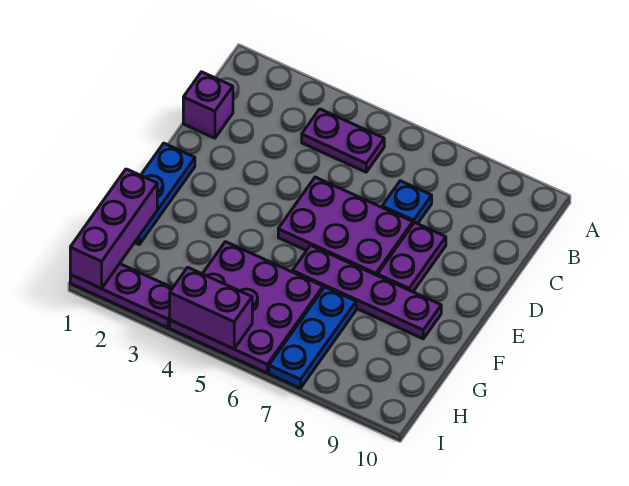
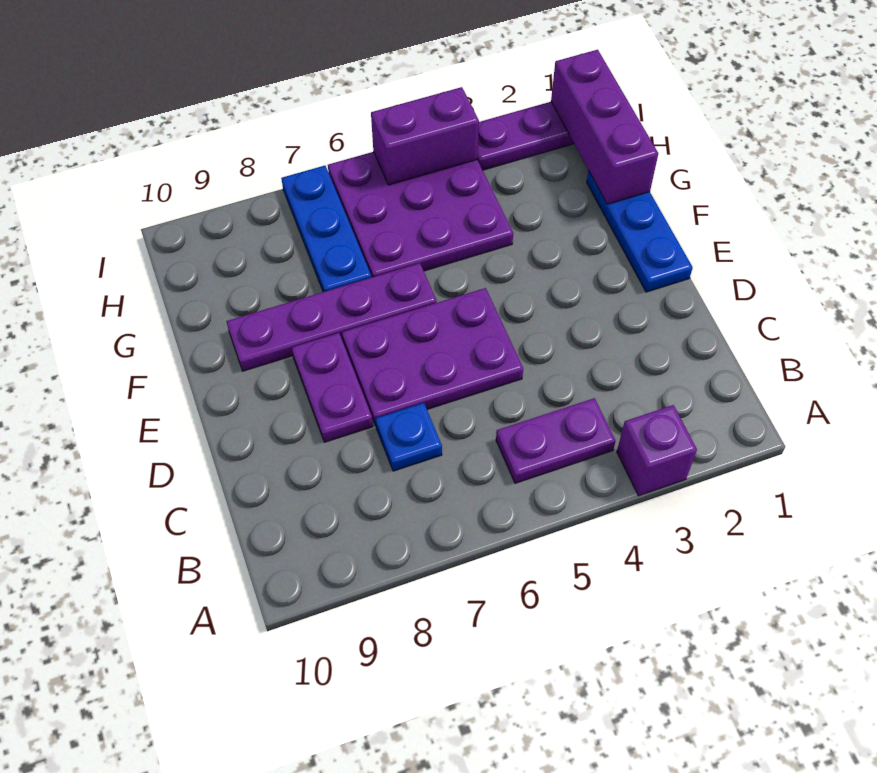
purple brick C1 level 1 -> purple brick A3 level 1

